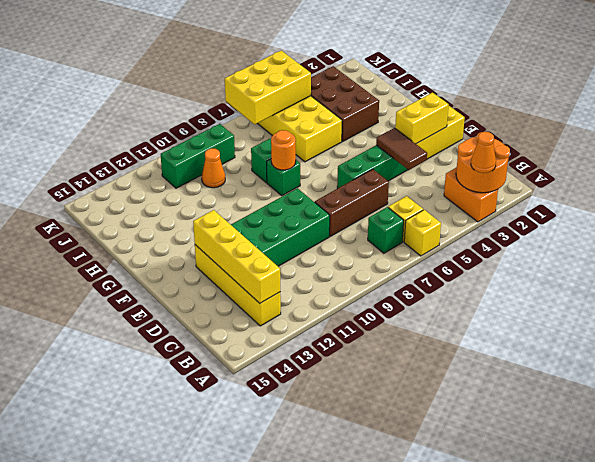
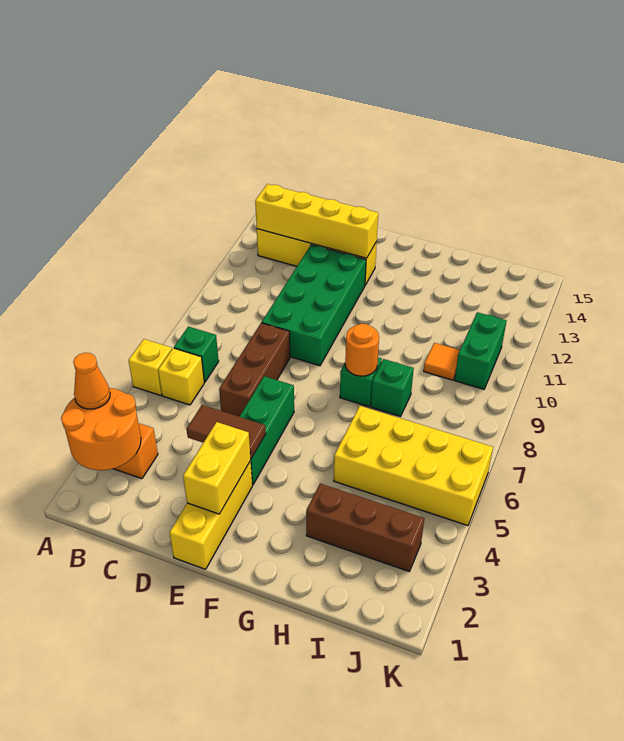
brown brick H3:J4 level 1 -> brown brick H3:J3 level 1
orange cone I10 level 1 -> orange tile I10 level 1
yellow brick J5:K7 level 2 -> none
green brick J9:J11 level 1 -> green brick J10:J11 level 1

